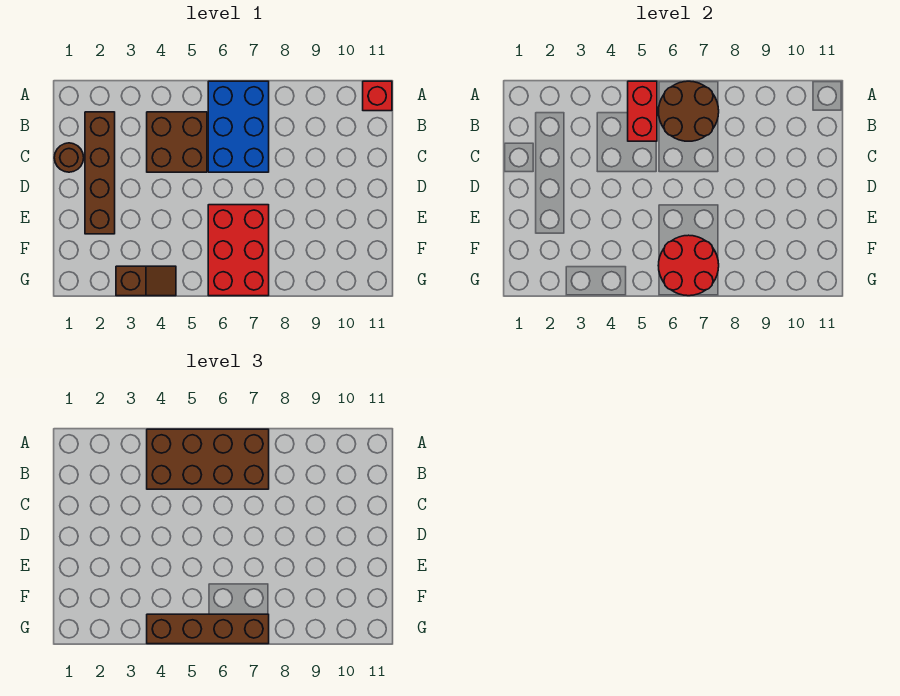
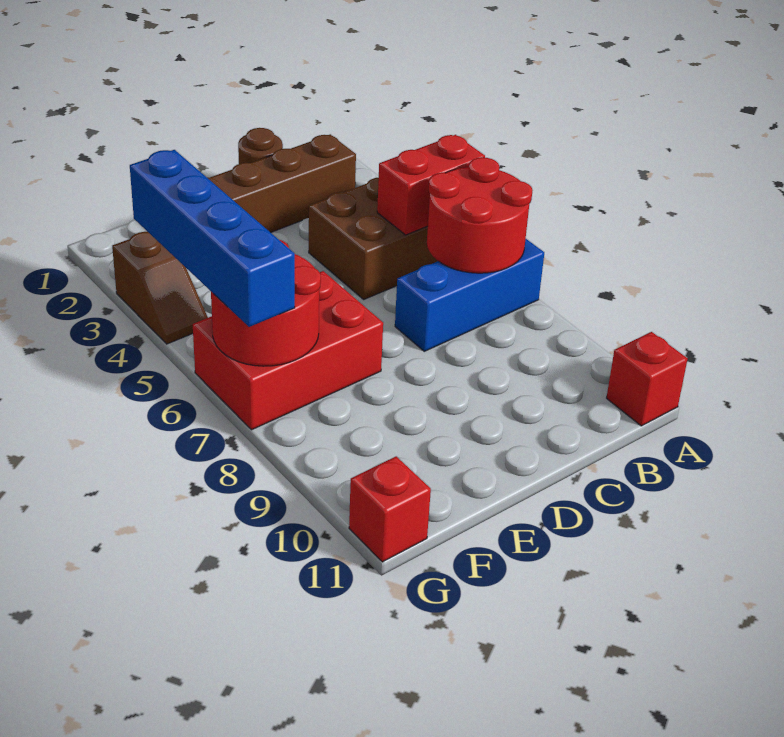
brown brick A4:B7 level 3 -> none
blue brick A6:C7 level 1 -> blue brick A7:C7 level 1
brown round brick A6:B7 level 2 -> red round brick A6:B7 level 2
brown brick G4:G7 level 3 -> blue brick G4:G7 level 3
none -> red brick G11 level 1

